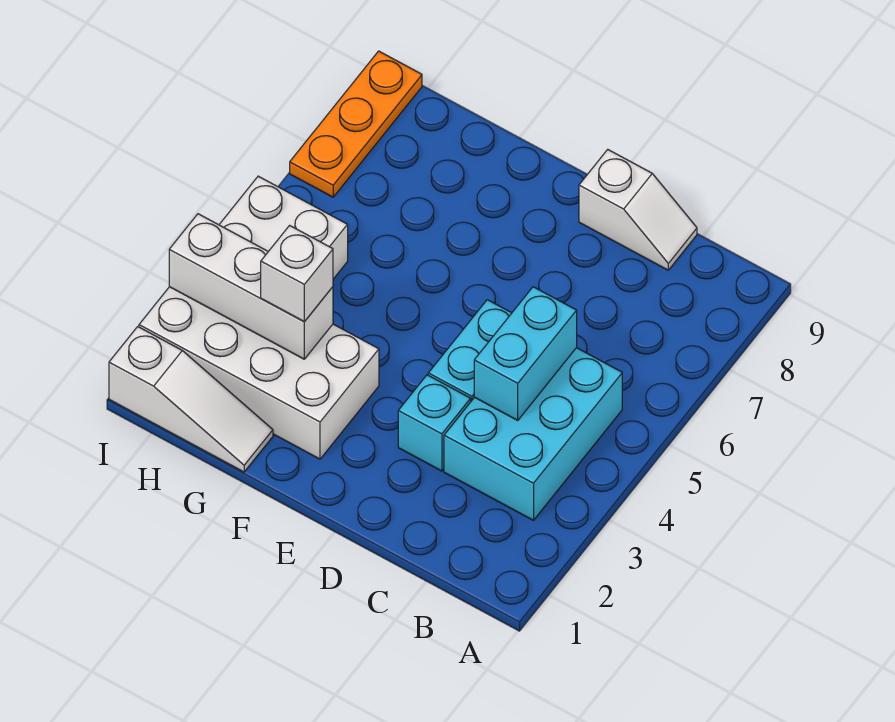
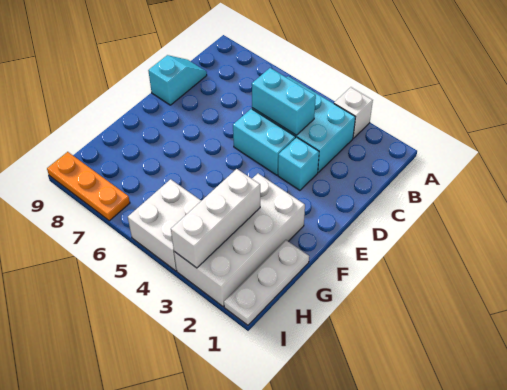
white slope C9:D9 level 1 top D -> cyan slope C9:D9 level 1 top D
white slope G1:I1 level 1 top I -> white plate G1:I1 level 1
white brick G3 level 3 -> white brick A3 level 1

